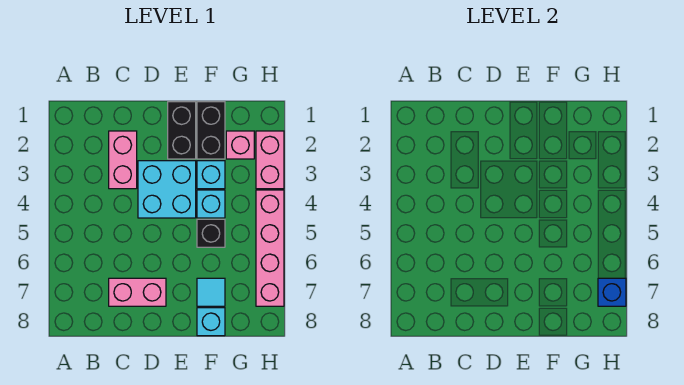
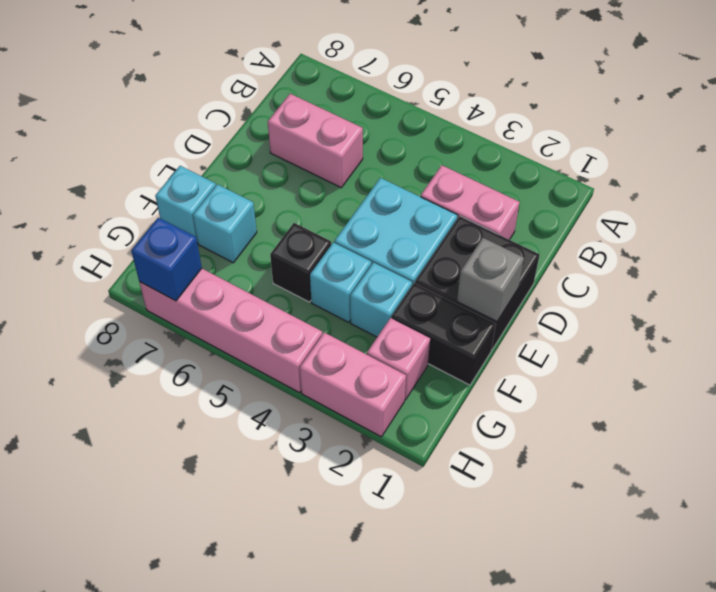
pink brick C7:D7 level 1 -> pink brick C6:C7 level 1
black brick E1:E2 level 1 -> black brick D1:E2 level 1
none -> grey brick E1 level 2
cyan tile F7 level 1 -> cyan brick F7 level 1

